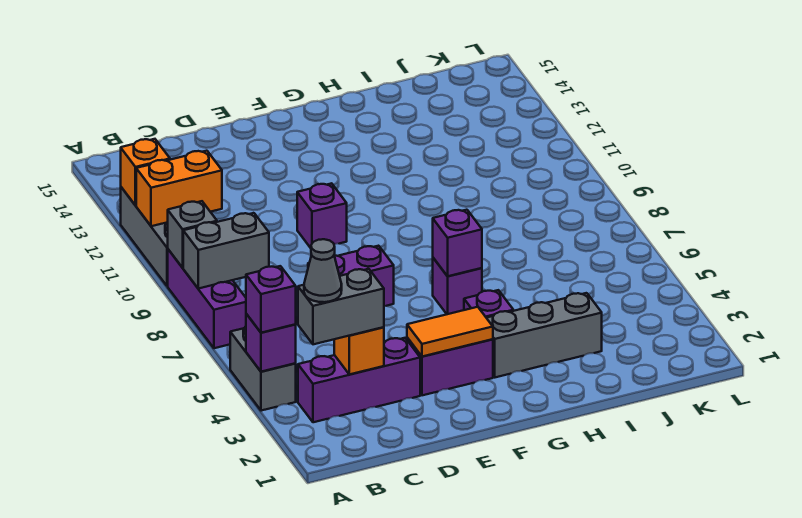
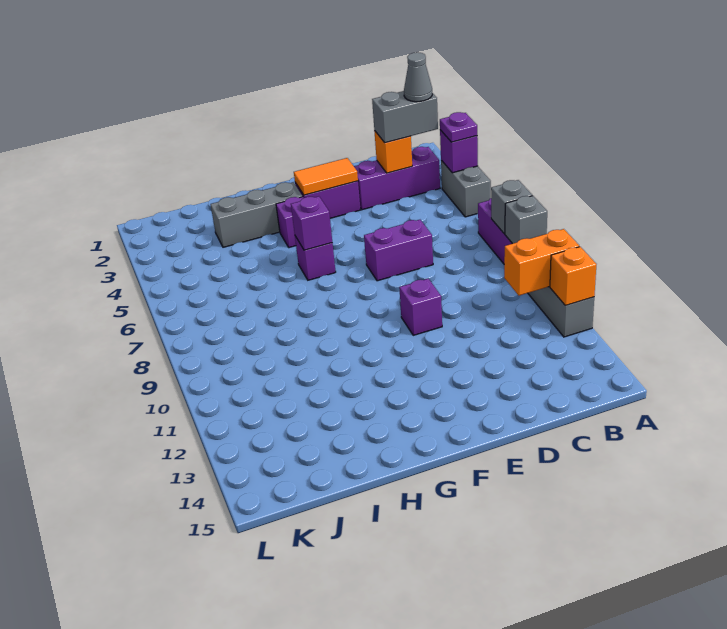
purple brick A4 level 3 -> purple plate A4 level 3
grey brick A8:B8 level 2 -> grey brick A8 level 2

